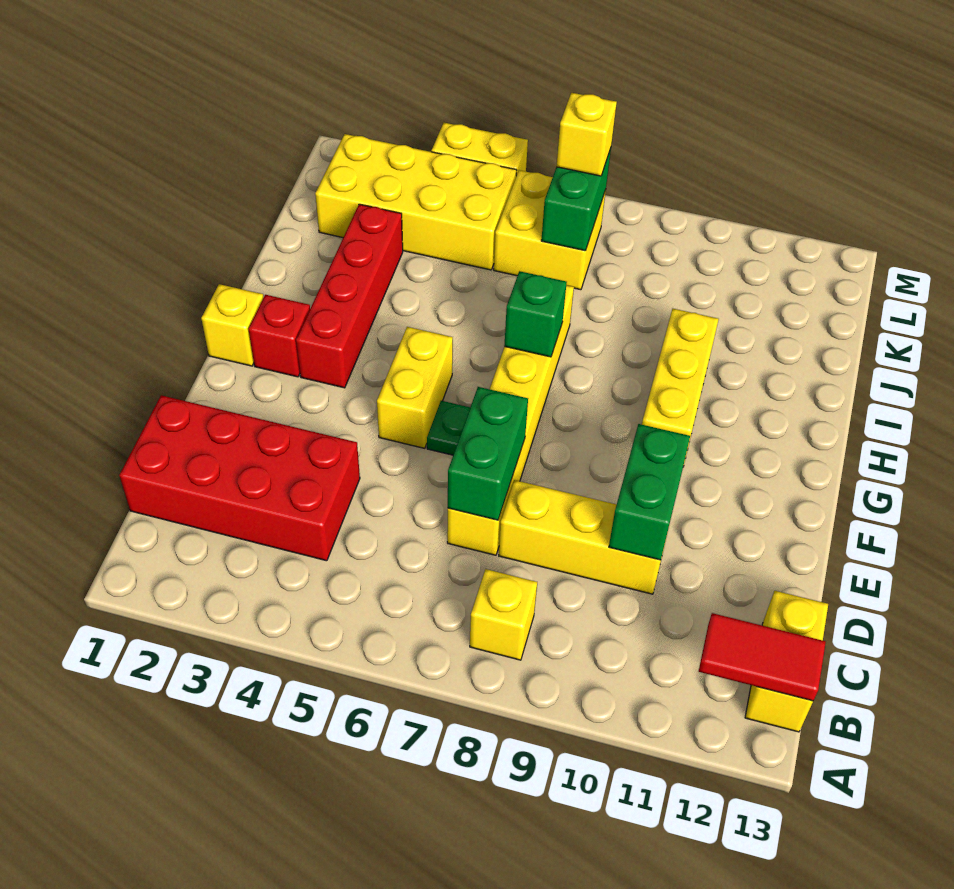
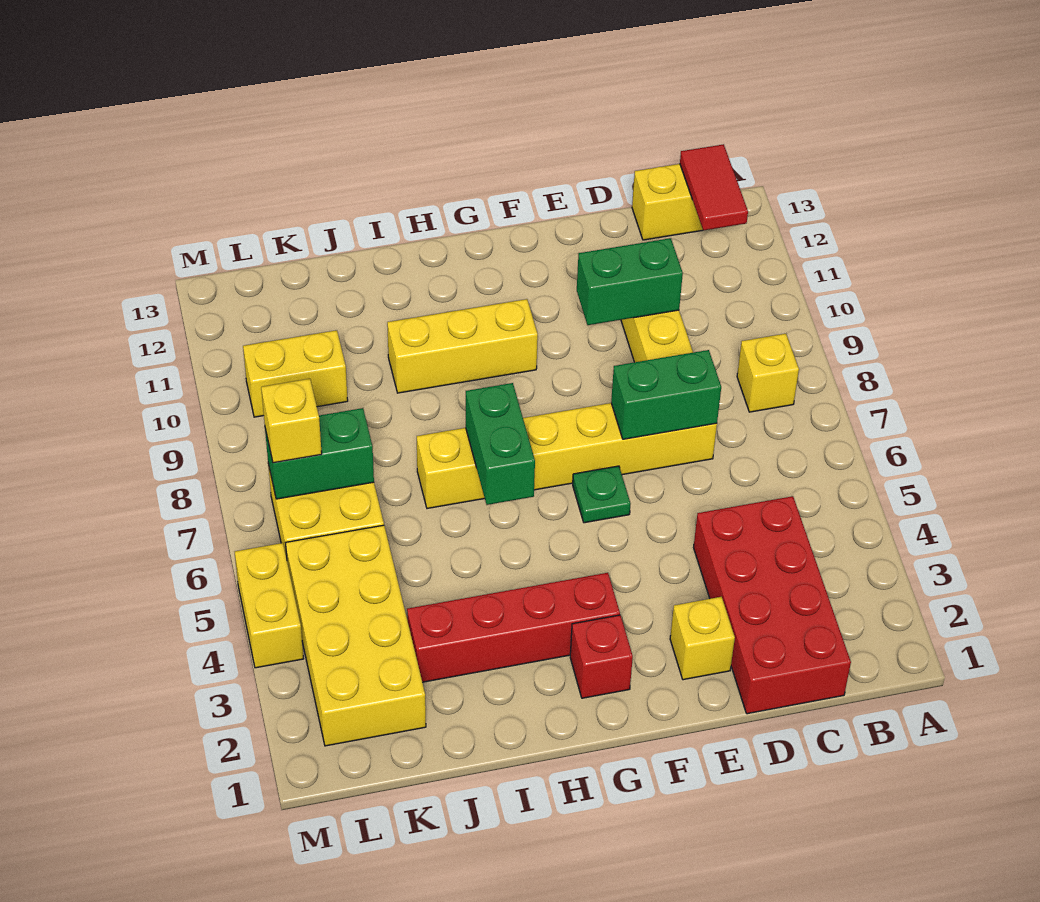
yellow brick F5:G5 level 1 -> yellow brick K10:L10 level 1
yellow brick G1 level 1 -> yellow brick E2 level 1
green brick H7 level 2 -> green brick H6:H7 level 2

